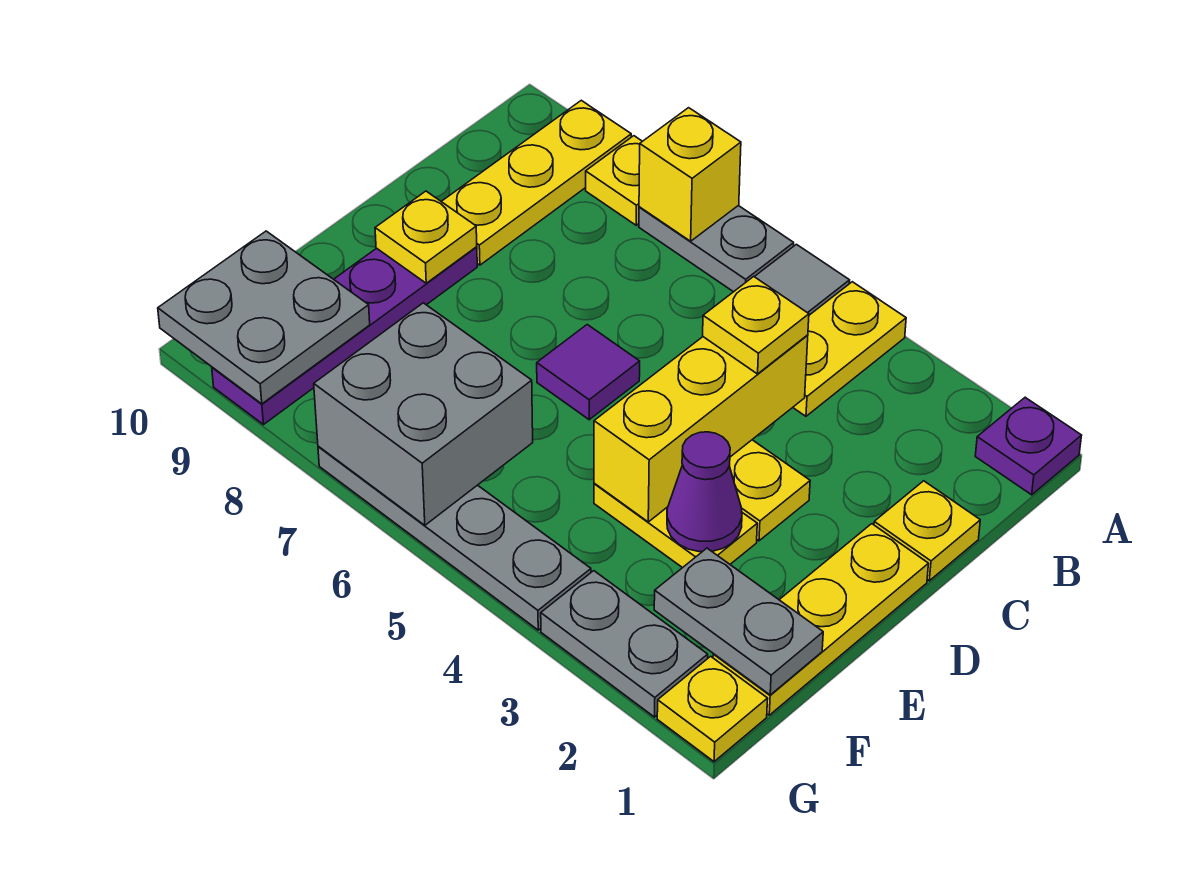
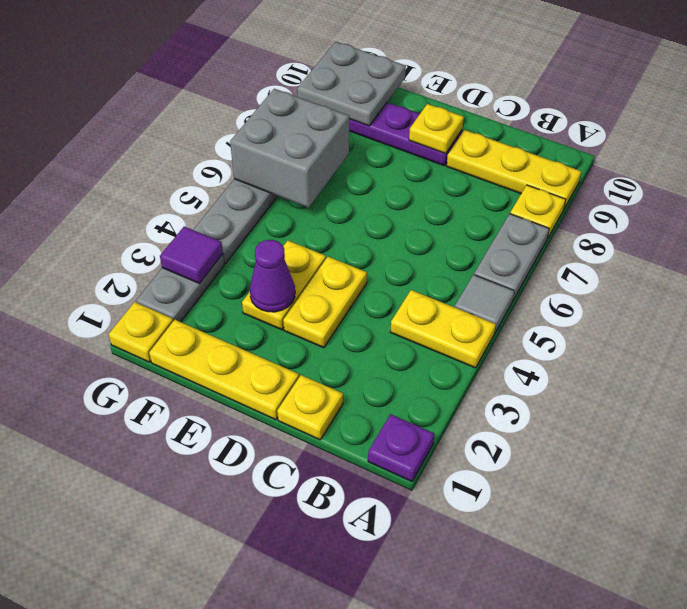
yellow brick A7 level 2 -> none
yellow brick C4:E4 level 2 -> none
yellow plate C4 level 3 -> none
purple tile D6 level 1 -> purple tile G3 level 2
grey plate F1:F2 level 2 -> none

